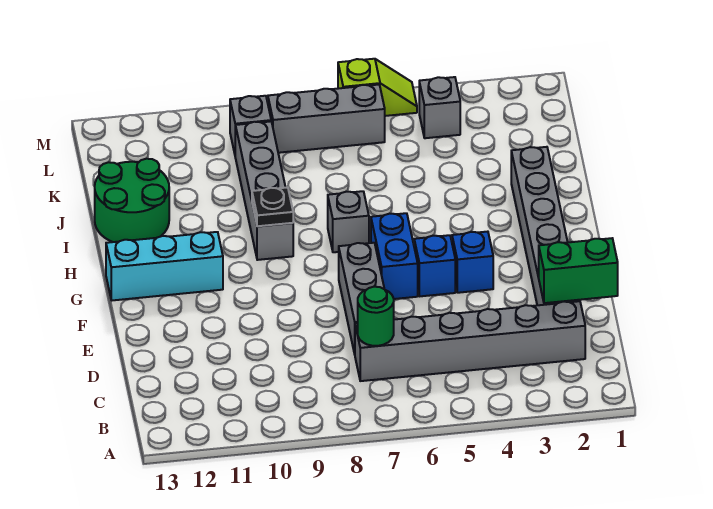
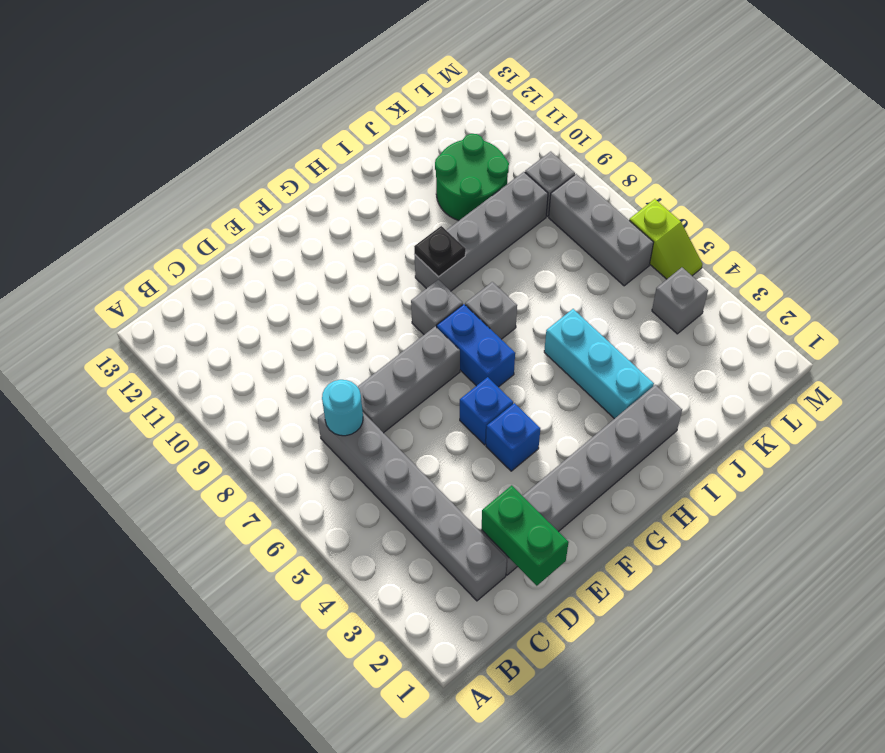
green round brick C7 level 2 -> cyan round brick C7 level 2
blue brick F6:G6 level 1 -> blue brick G6:G7 level 1
none -> grey brick G8 level 1
cyan brick G11:G13 level 1 -> cyan brick I3:I5 level 1
green round brick I12:J13 level 1 -> green round brick J10:K11 level 1

